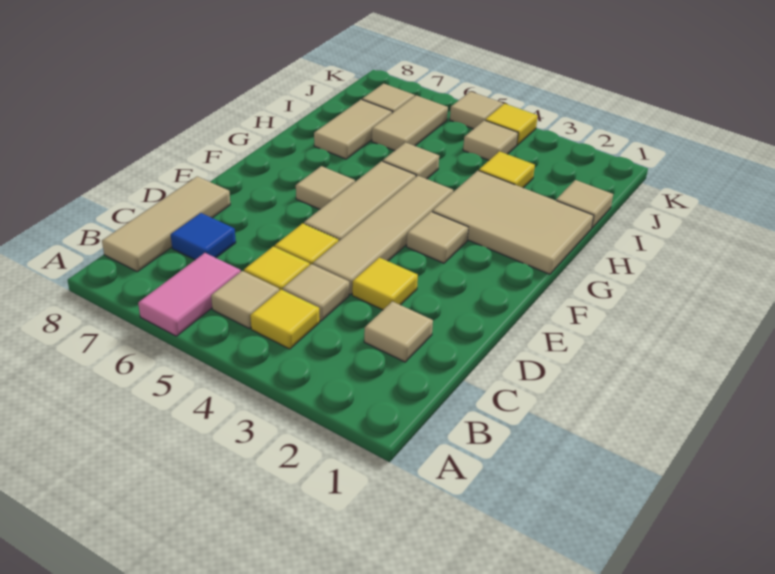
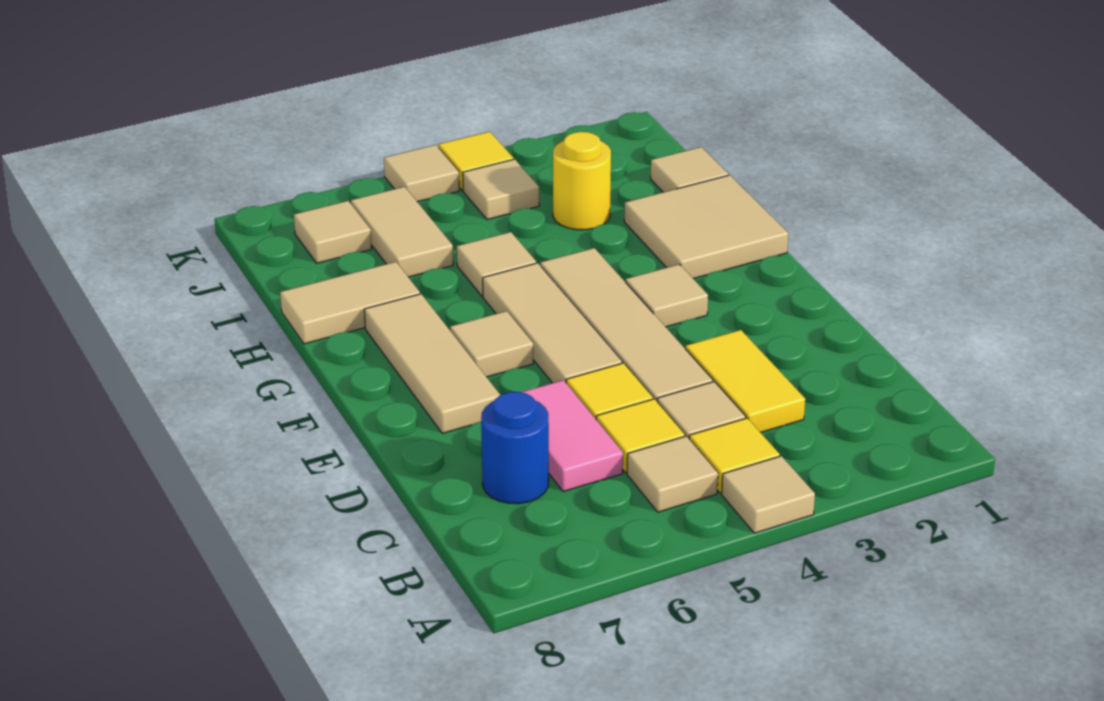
pink tile A6:B6 level 1 -> pink tile C6:D6 level 1
tan tile B8:D8 level 1 -> tan tile E7:G7 level 1
tan tile C2 level 1 -> tan tile A4 level 1
blue tile C7 level 1 -> blue round brick C7 level 1
yellow tile D3 level 1 -> yellow tile C3:D3 level 1
tan tile G1:H3 level 1 -> tan tile G1:H2 level 1
tan tile H7:I7 level 1 -> tan tile H7:H8 level 1
yellow tile I3 level 1 -> yellow round brick I3 level 1

